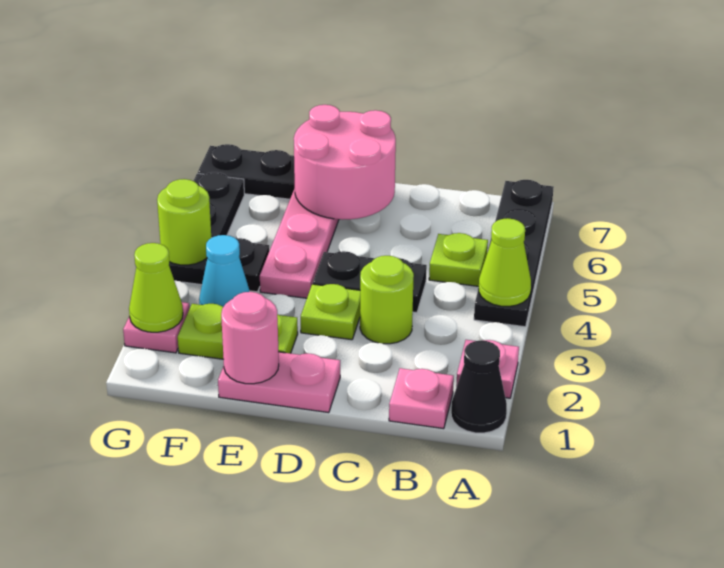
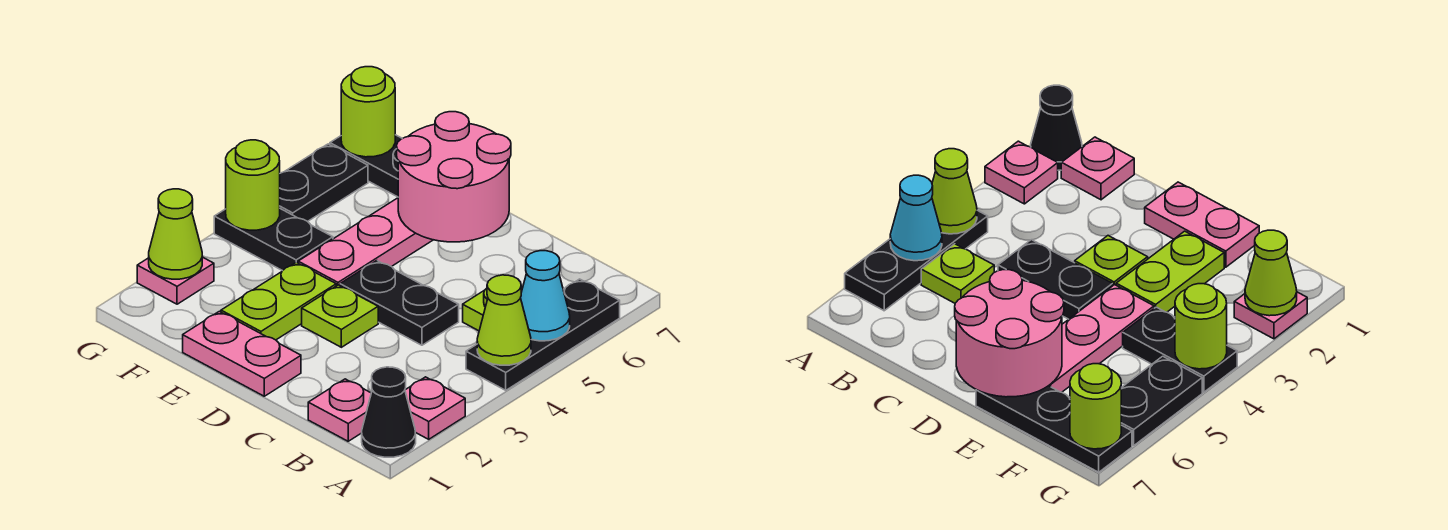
black plate A4:A7 level 1 -> black plate A4:A6 level 1
lime round brick C3 level 1 -> lime round brick G7 level 2
pink round brick E1 level 2 -> none
lime plate E2:F2 level 1 -> lime plate E2:E3 level 1
cyan cone F3 level 1 -> cyan cone A5 level 2

